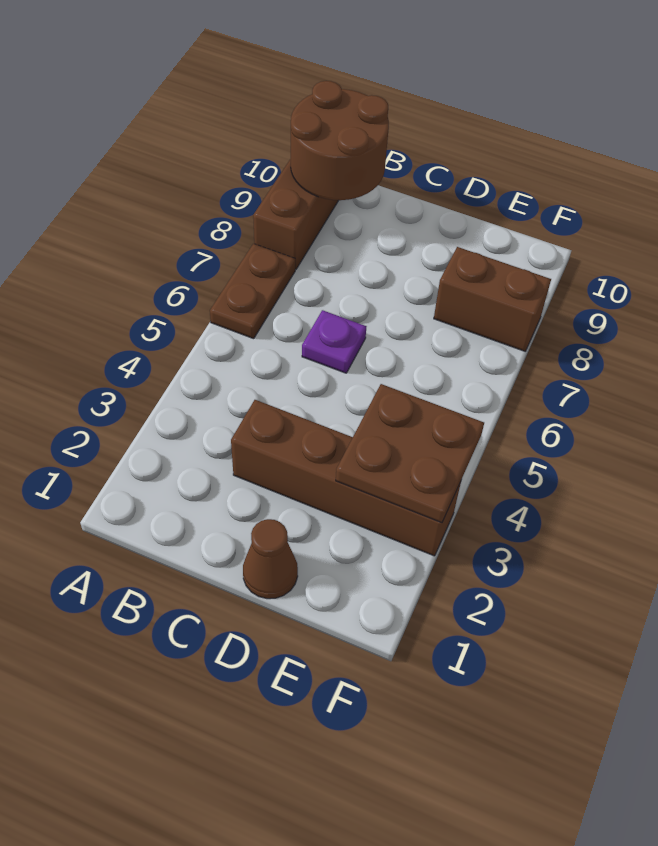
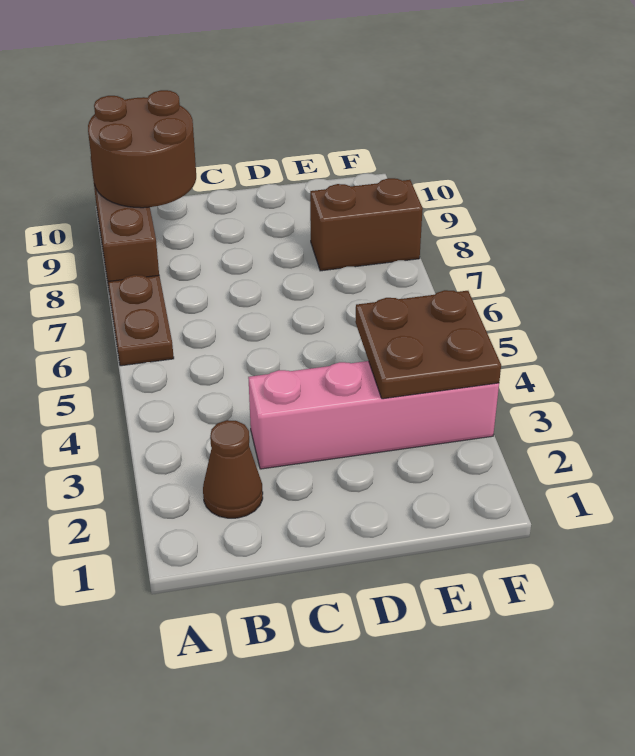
brown brick C3:F3 level 1 -> pink brick C3:F3 level 1
purple plate C6 level 1 -> none
brown cone D1 level 1 -> brown cone B2 level 1

